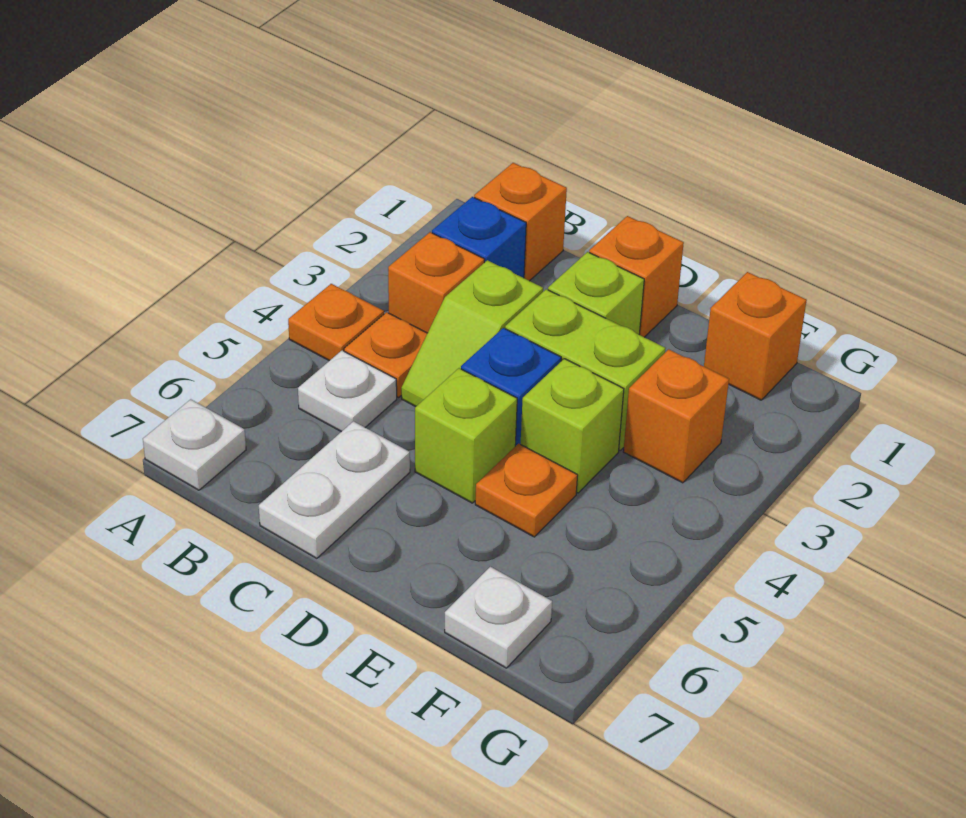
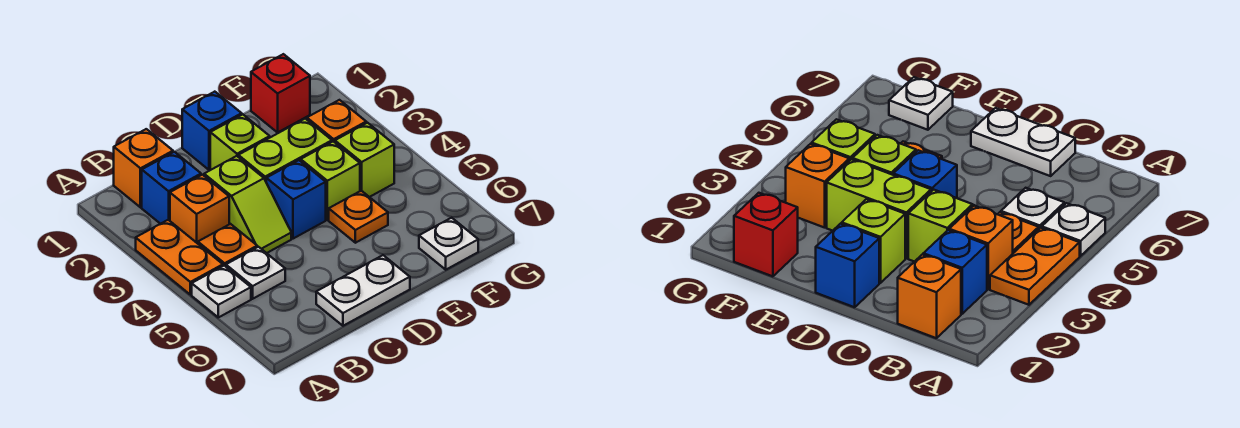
orange plate A4 level 1 -> orange plate A3:A4 level 1
white plate A7 level 1 -> white plate A5 level 1
white plate C6:C7 level 1 -> white plate C7:D7 level 1
orange brick D1 level 1 -> blue brick D1 level 1
lime brick D5 level 1 -> lime brick F4 level 1
orange brick F1 level 1 -> red brick F1 level 1

